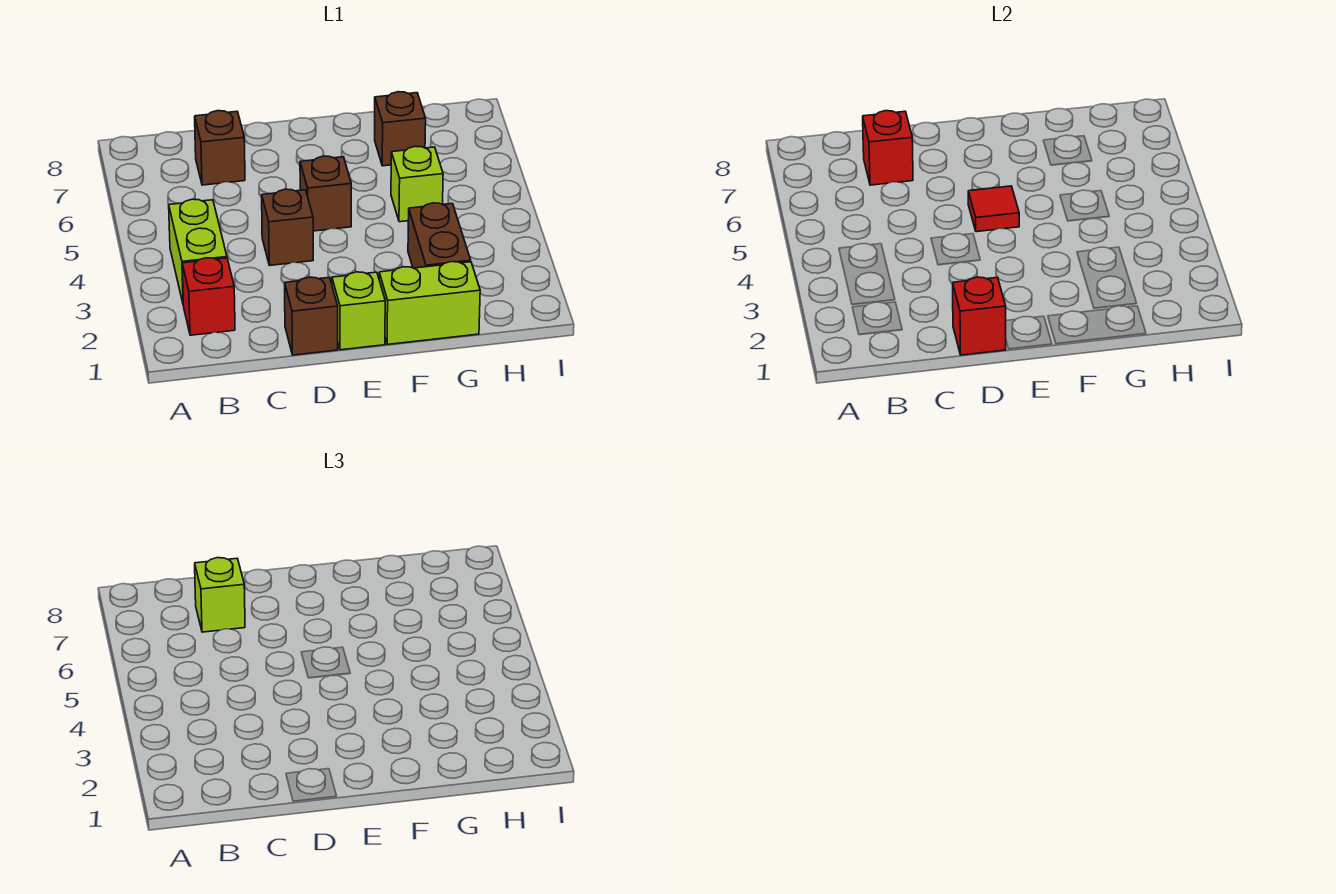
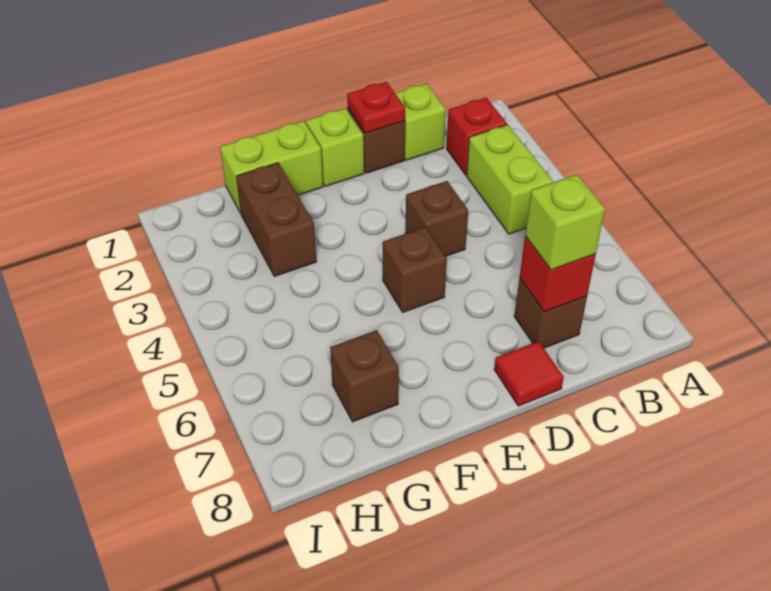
red brick D1 level 2 -> red plate D1 level 2
red tile E5 level 2 -> red tile D8 level 1
lime brick G5 level 1 -> lime brick C1 level 1

